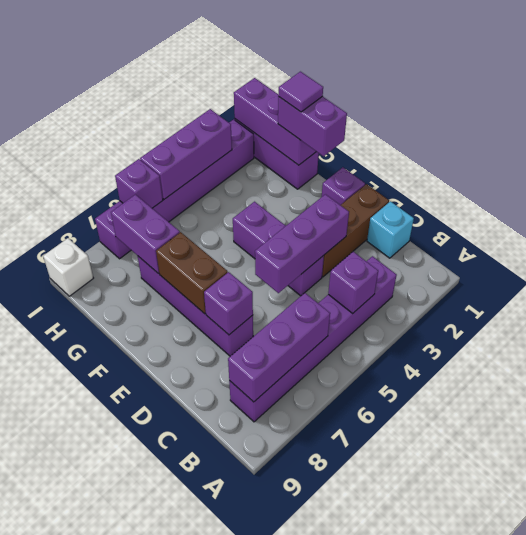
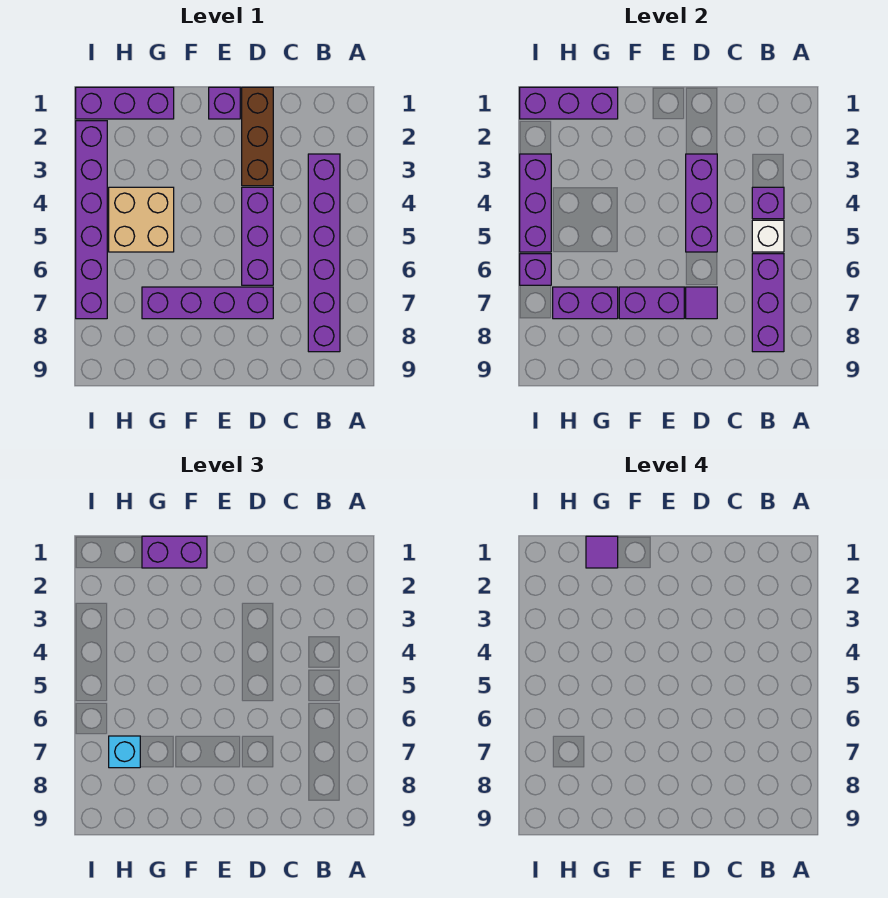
cyan brick C1 level 1 -> cyan brick H7 level 3
purple brick D4:F4 level 1 -> purple brick D4:D6 level 1
purple brick D7 level 2 -> purple tile D7 level 2
brown brick E7:F7 level 2 -> purple brick E7:F7 level 2
none -> tan brick G4:H5 level 1
white brick I9 level 1 -> white brick B5 level 2

